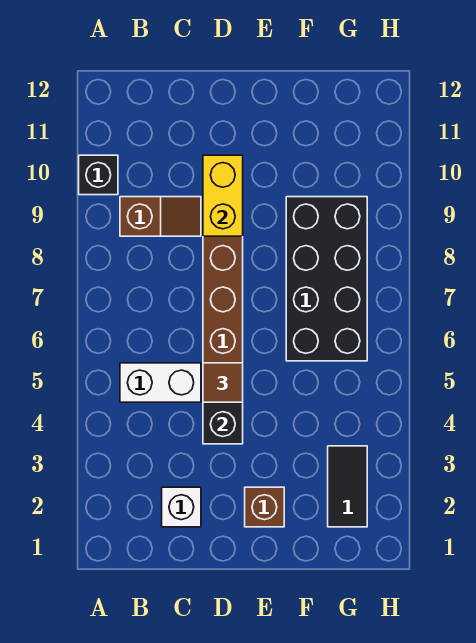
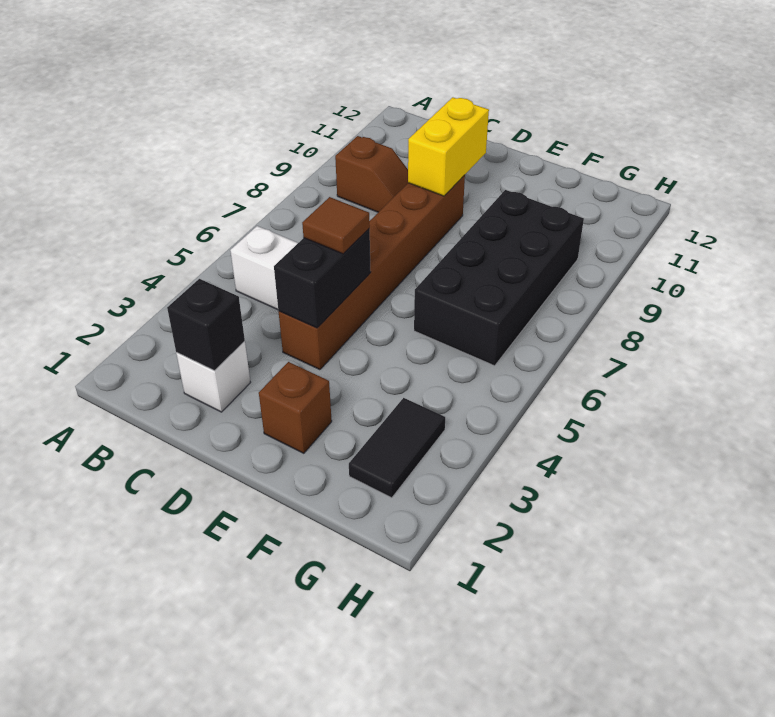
black brick A10 level 1 -> black brick C2 level 2

